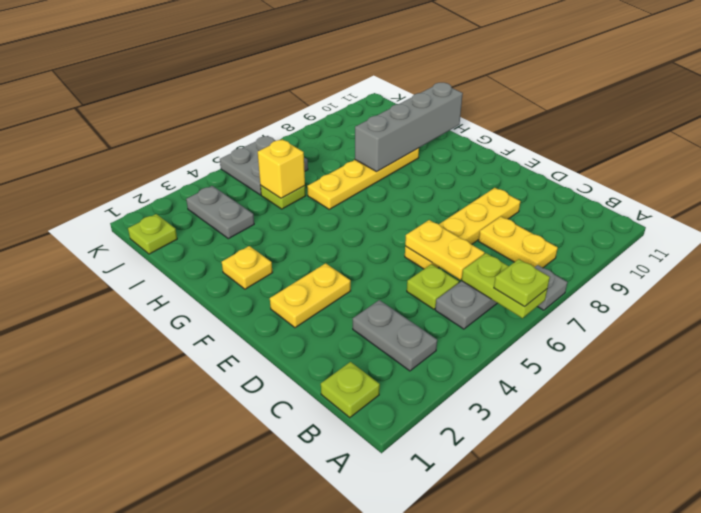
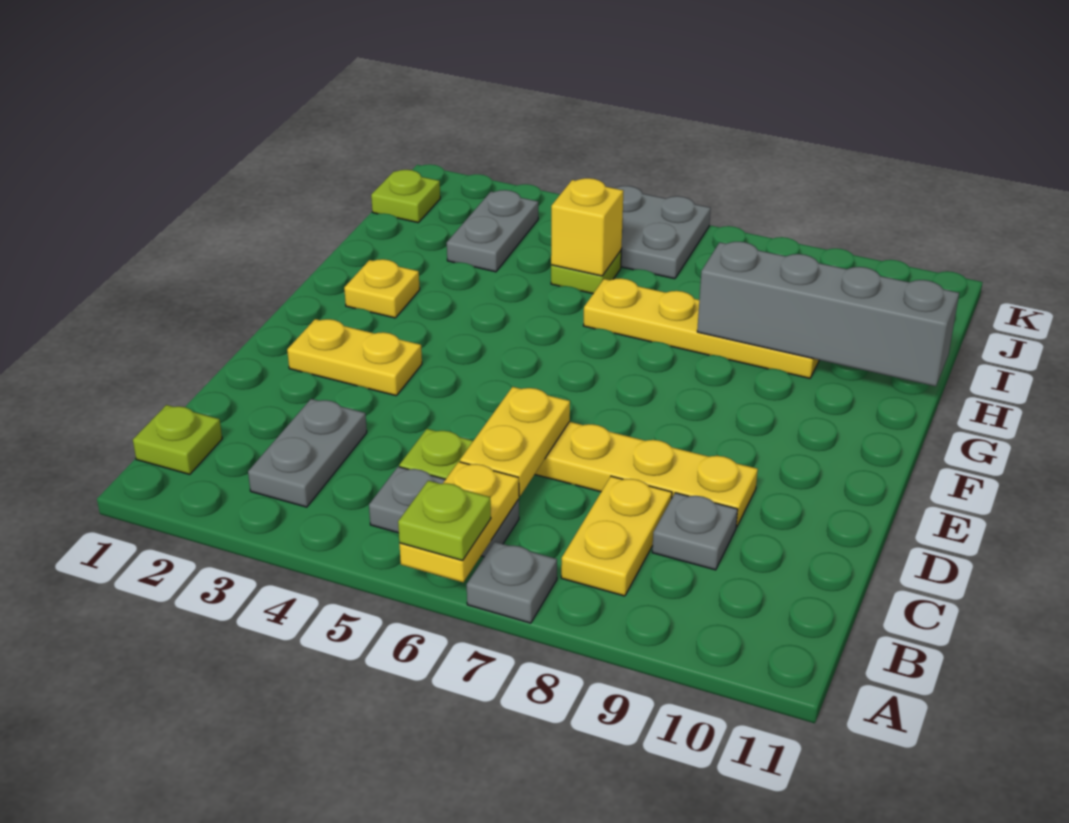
lime plate A6:B6 level 2 -> yellow plate A6:B6 level 2
none -> grey plate C9 level 1

